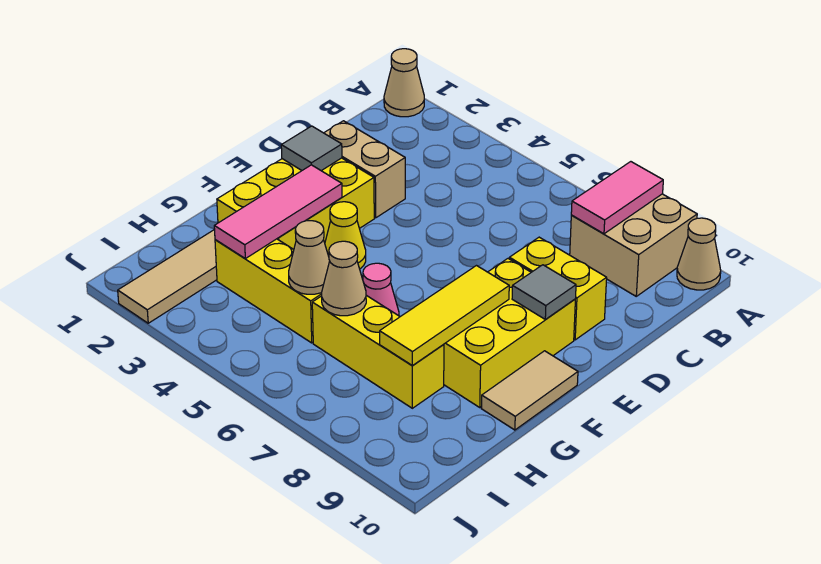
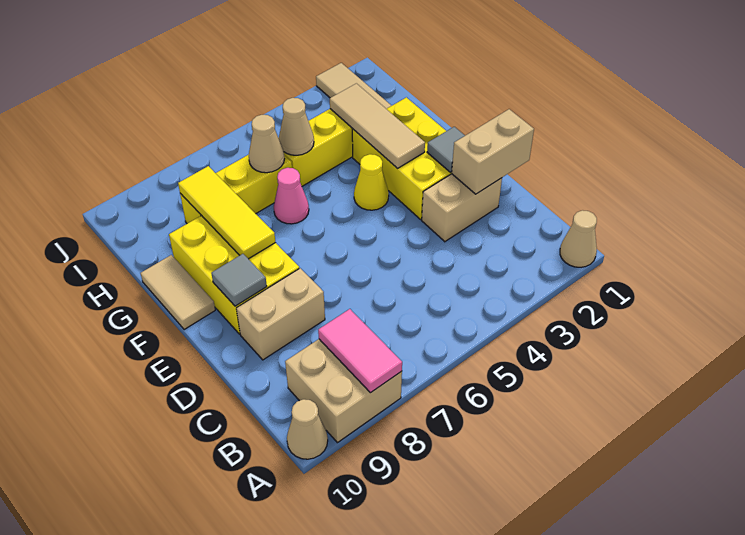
none -> tan brick D1:D2 level 2
yellow brick D8:D9 level 1 -> tan brick D8:D9 level 1
pink tile F3:H3 level 2 -> tan tile F3:H3 level 2

